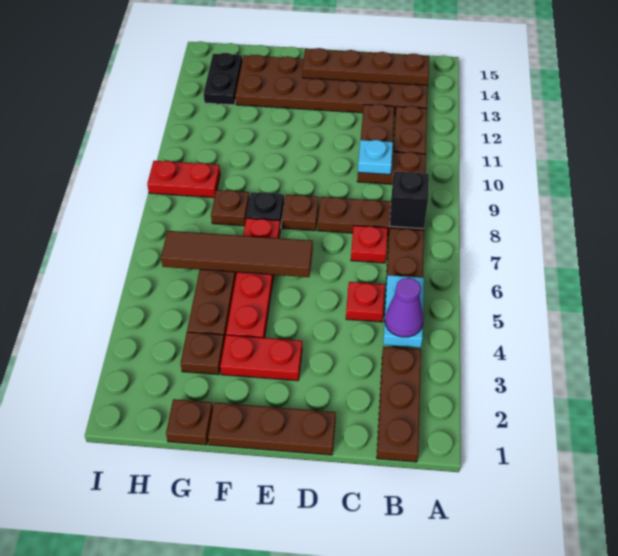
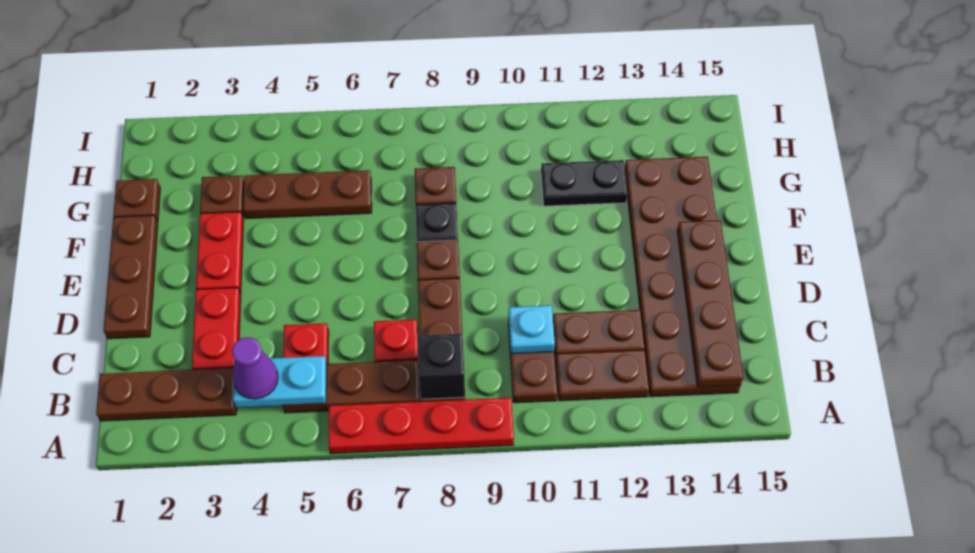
brown tile E6:H6 level 2 -> none
red plate F4:F7 level 1 -> red plate A6:A9 level 1
red plate H9:I9 level 1 -> red plate C3:D3 level 1
black plate H13:H14 level 1 -> black plate G11:G12 level 1

